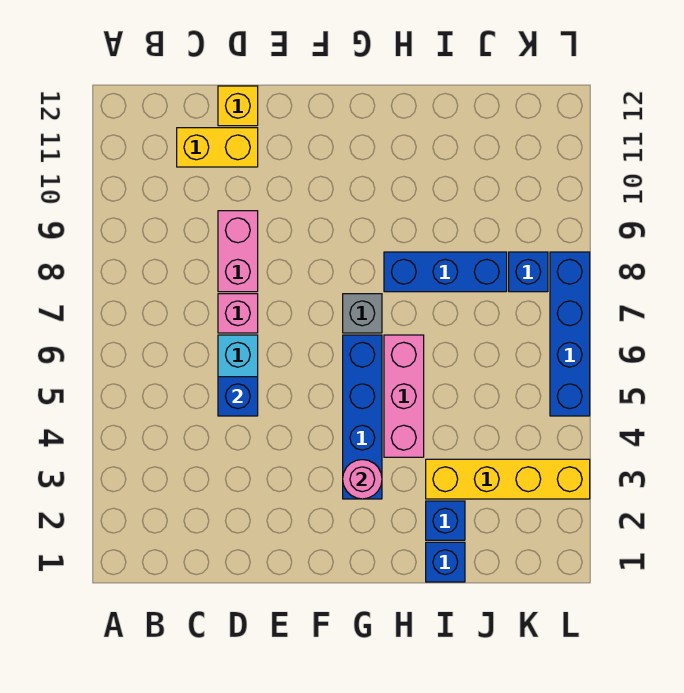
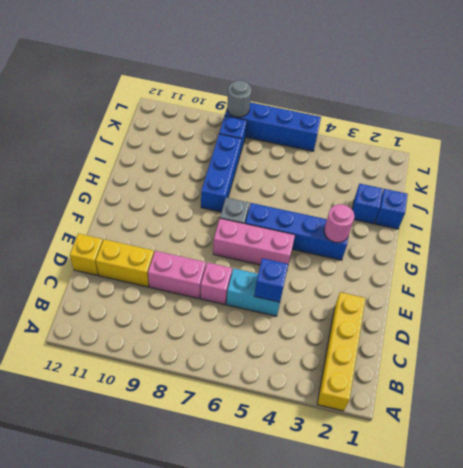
yellow brick C11:D11 level 1 -> yellow brick D10:D11 level 1
pink brick H4:H6 level 1 -> pink brick F5:F7 level 1
yellow brick I3:L3 level 1 -> yellow brick A2:D2 level 1
none -> grey round brick L8 level 2

